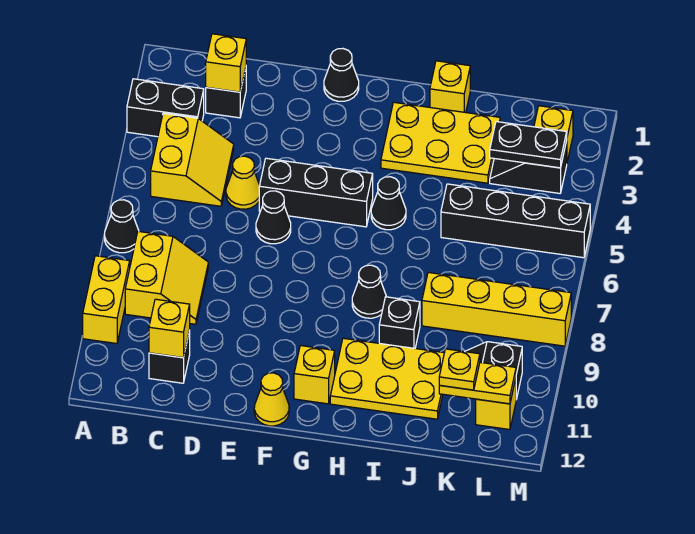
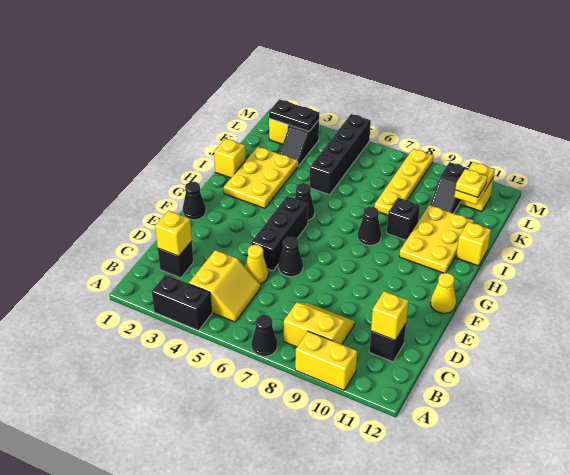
black brick A3:B3 level 1 -> black brick A3:A4 level 1
yellow slope B4:C5 level 1 top B -> yellow slope B4:C5 level 1 top 4
yellow brick G11 level 1 -> yellow brick I12 level 1
yellow brick J8:M8 level 1 -> yellow plate J8:M8 level 1
black plate K3:L3 level 2 -> black plate L2:L3 level 2

